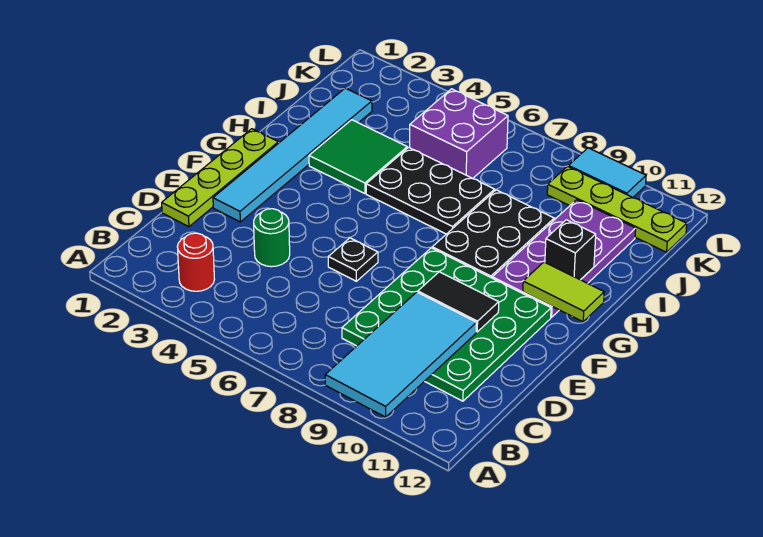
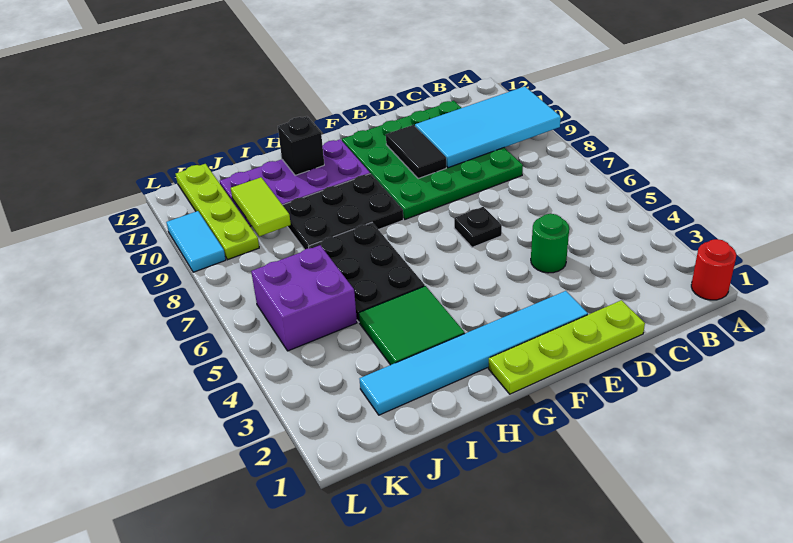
red round brick B3 level 1 -> red round brick A1 level 1
lime tile G11:G12 level 2 -> lime tile J9:J10 level 2

